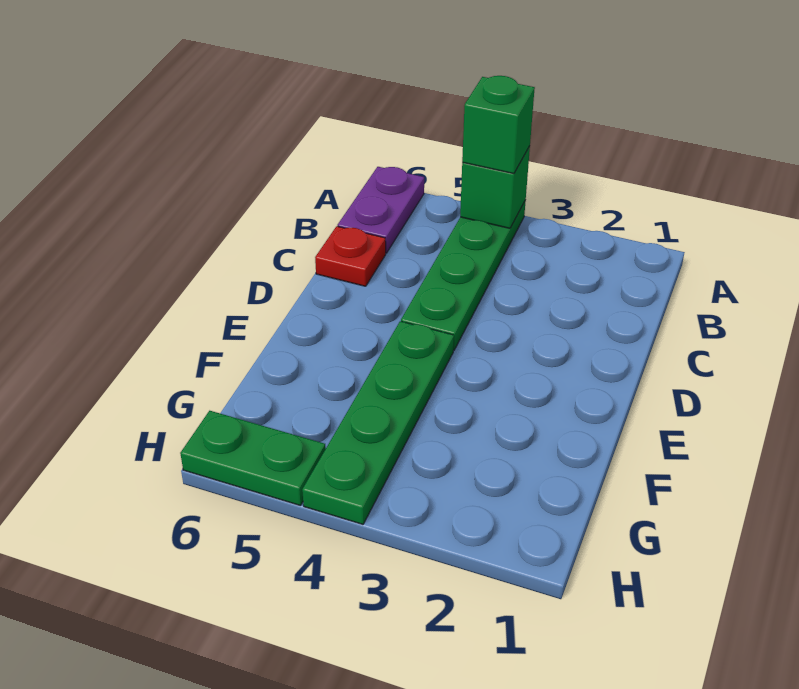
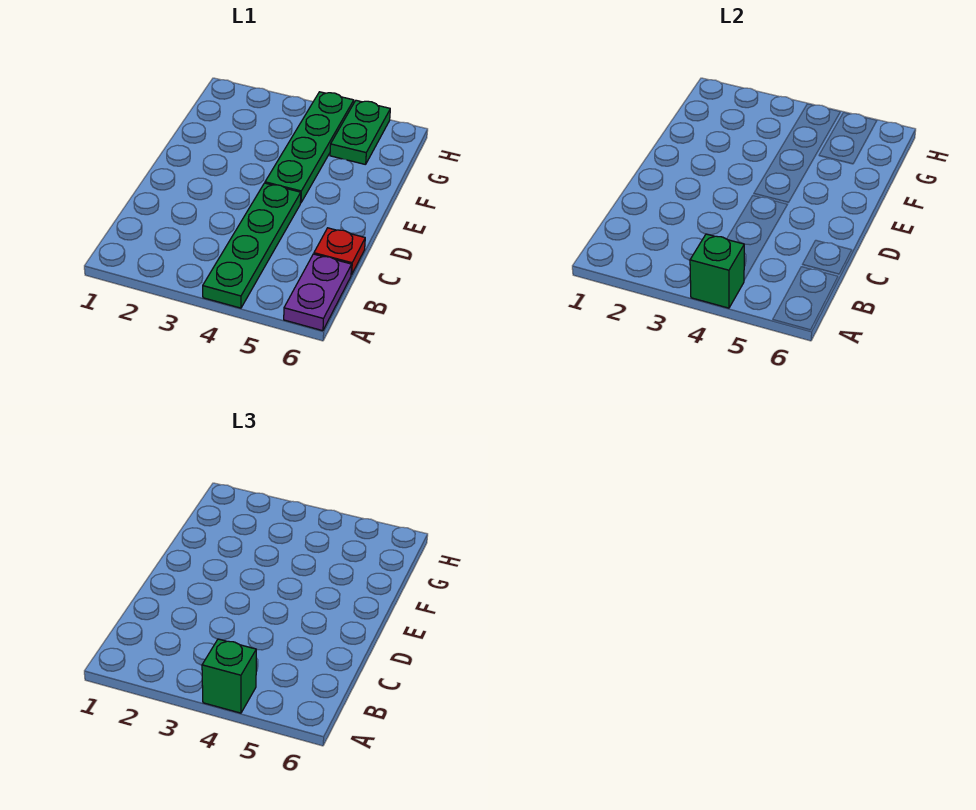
green plate H5:H6 level 1 -> green plate G5:H5 level 1

